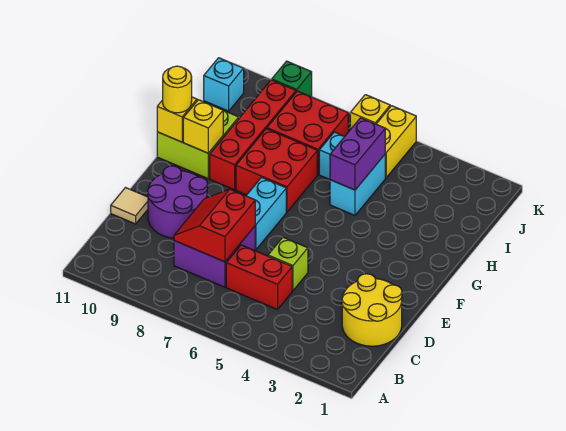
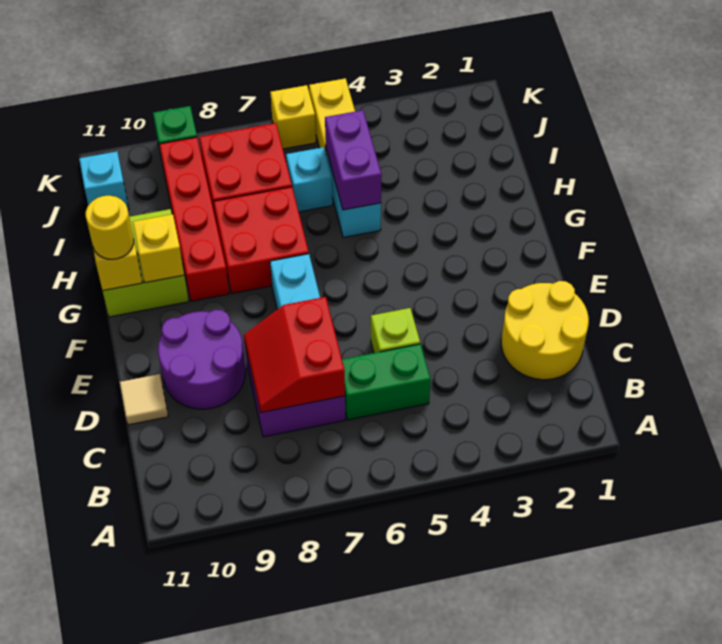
red brick C5:C6 level 1 -> green brick C5:C6 level 1

